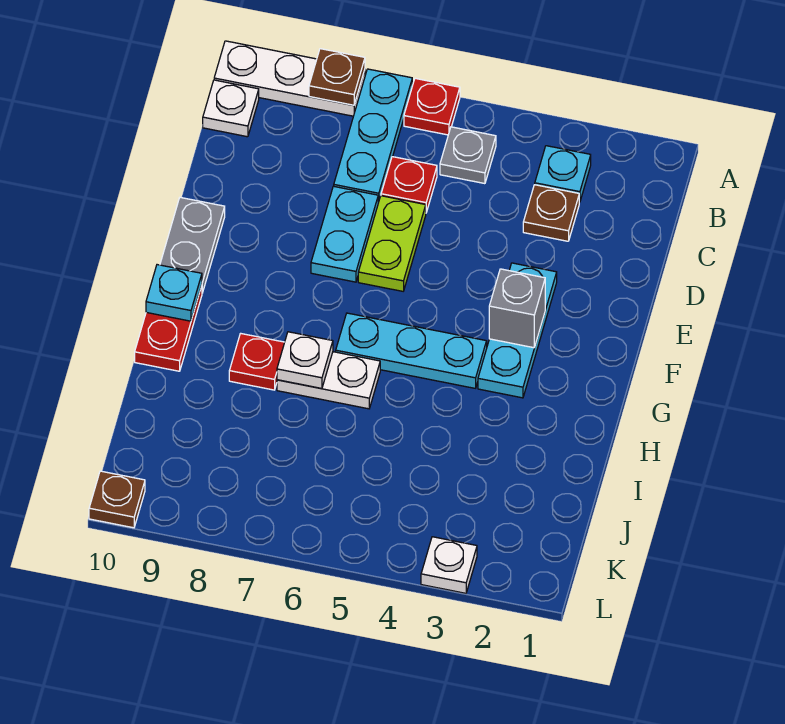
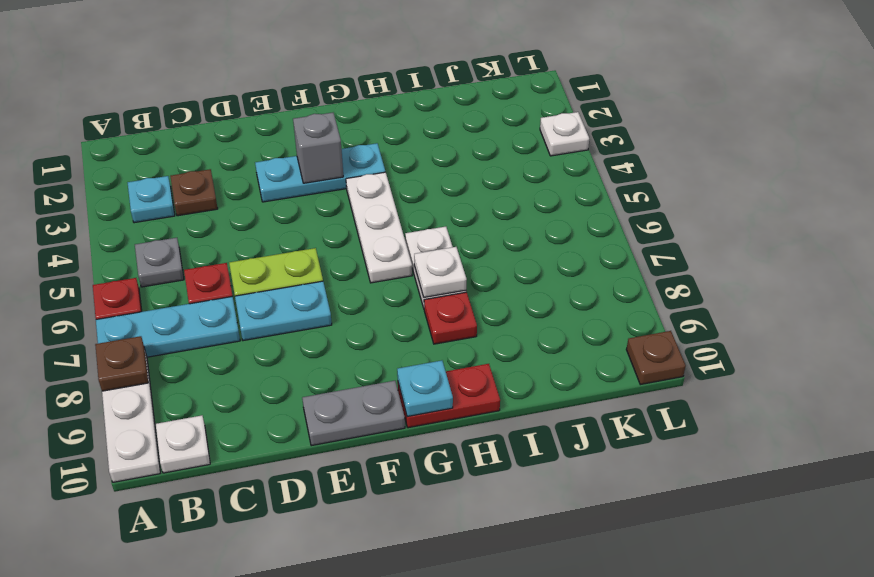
cyan plate G4:G6 level 1 -> white plate G4:G6 level 1

